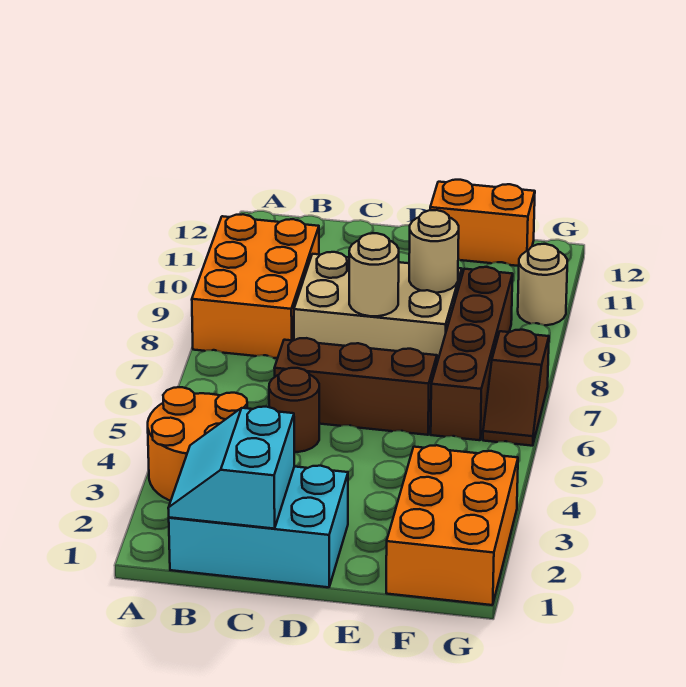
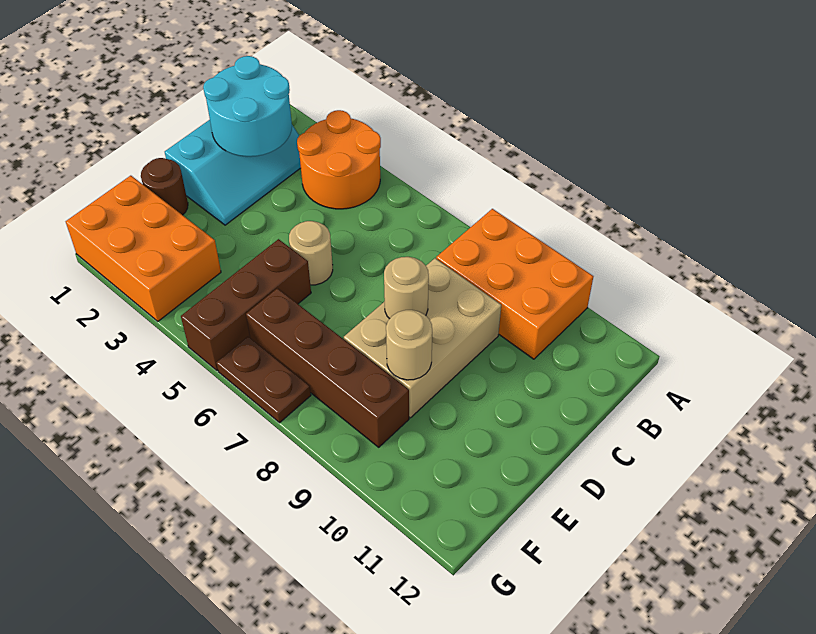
cyan brick B1:D2 level 1 -> cyan slope B1:D2 level 1 top 1
cyan slope B1:C2 level 2 top C -> cyan round brick B1:C2 level 2
brown round brick C5 level 1 -> brown round brick E1 level 1
brown brick C6:E6 level 1 -> brown brick E5:G5 level 1
orange brick E12:F12 level 1 -> none
brown slope G6:G7 level 1 top 7 -> brown plate G6:G7 level 1
tan round brick G10 level 1 -> tan round brick D5 level 1

